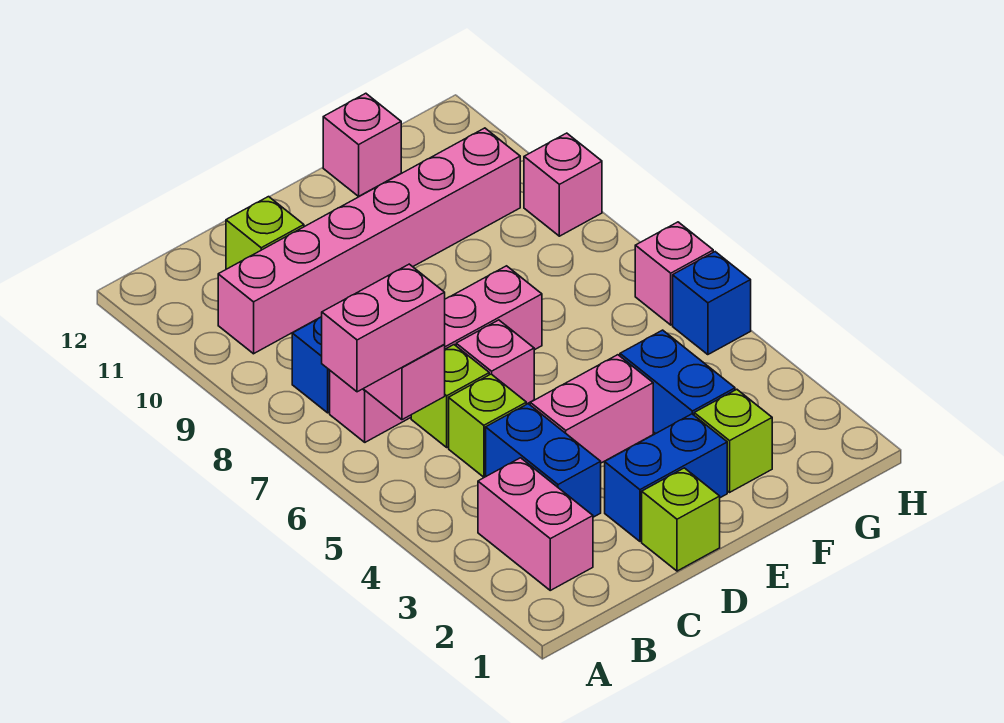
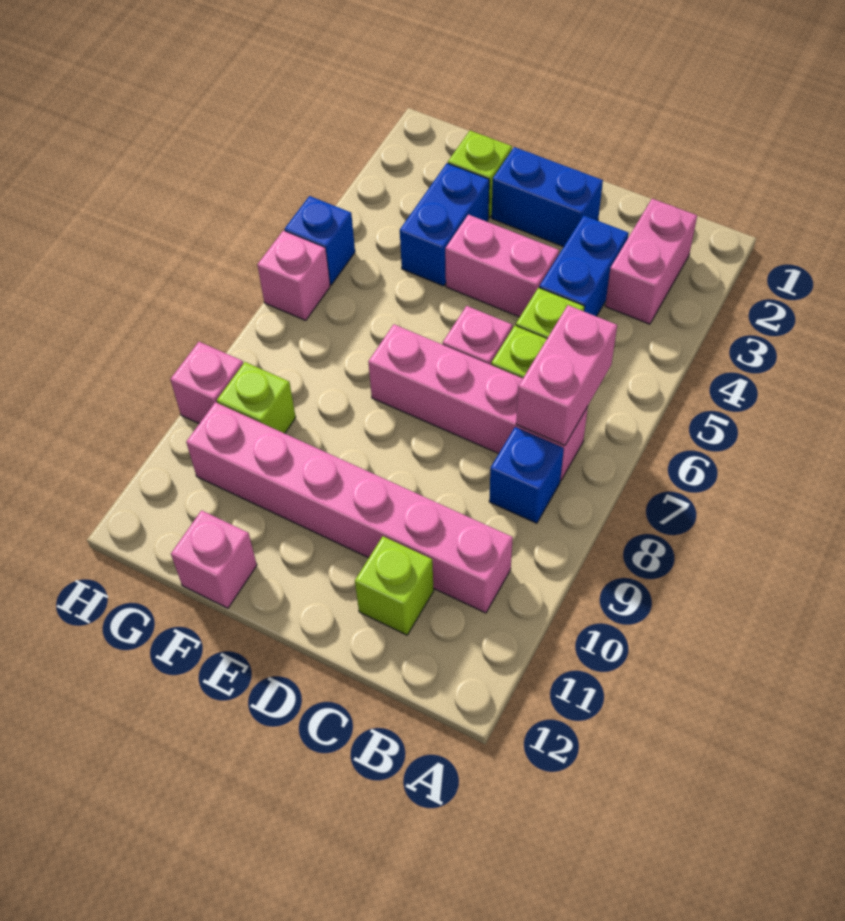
pink brick A6:B6 level 3 -> none
lime brick D1 level 1 -> lime brick G9 level 1

